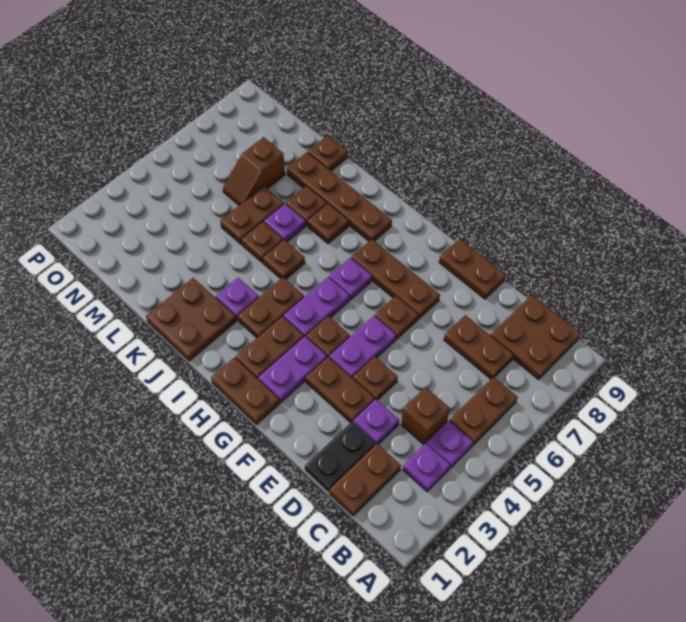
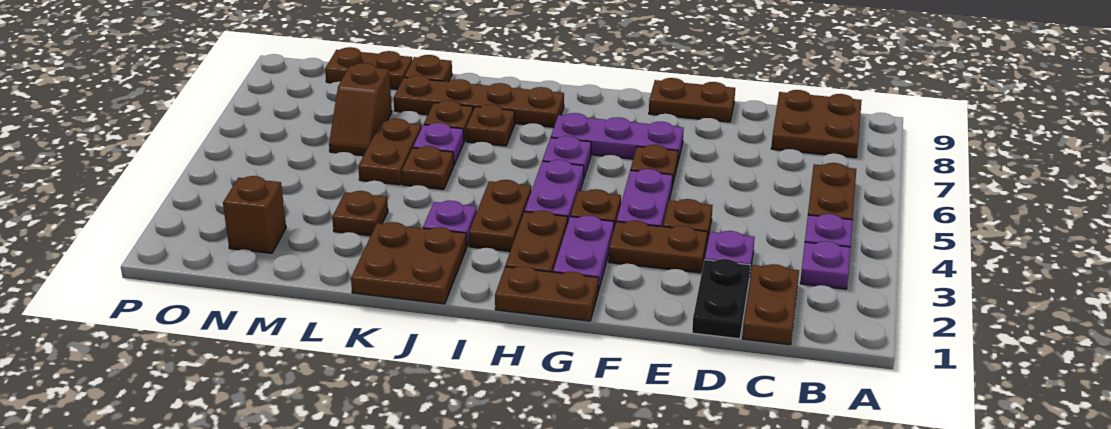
brown brick C4 level 1 -> brown brick N2 level 1
brown plate C7:D7 level 1 -> brown plate M9:N9 level 1
brown plate F7:H7 level 1 -> purple plate F7:H7 level 1
brown plate J5 level 1 -> brown plate L3 level 1

